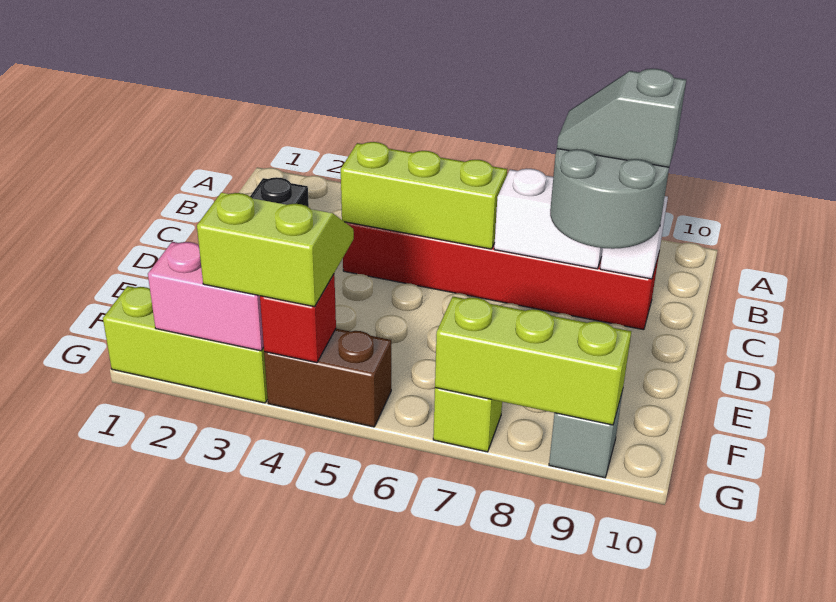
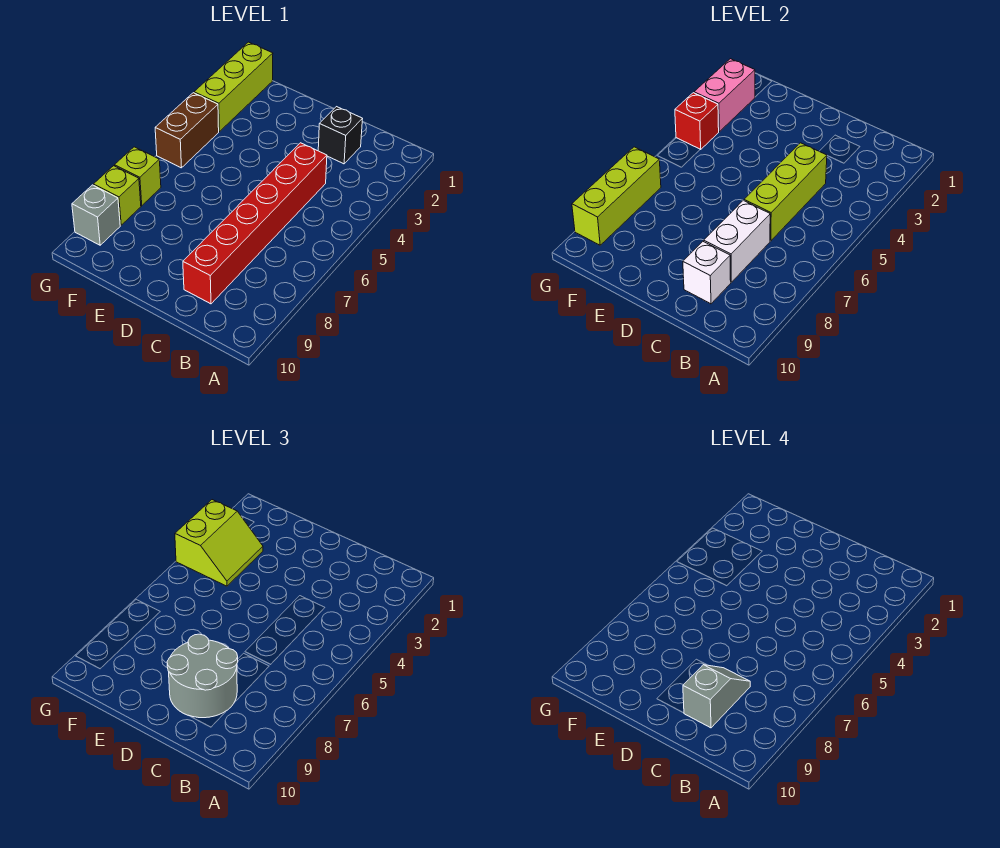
none -> lime brick G8 level 1

